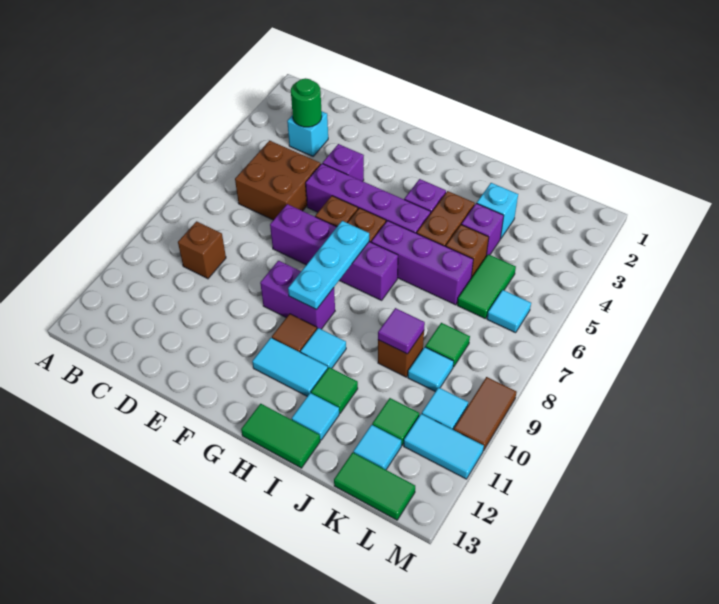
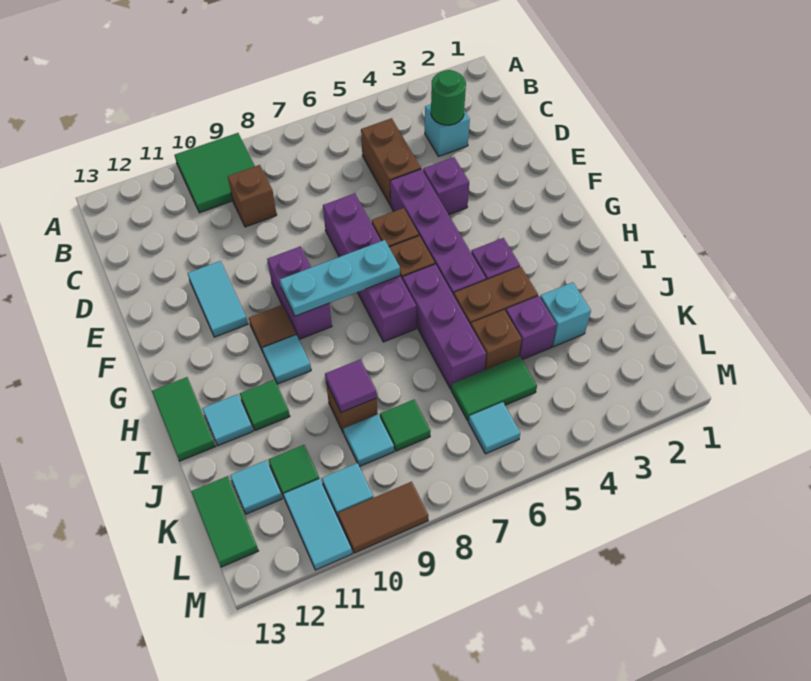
none -> green tile A9:B10 level 1
brown brick C5:D6 level 1 -> brown brick C5:D5 level 1
cyan tile G11:H11 level 1 -> cyan tile E11:F11 level 1

